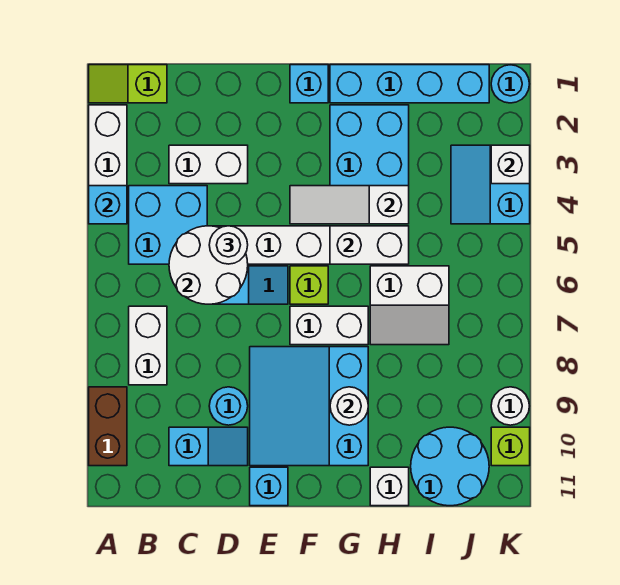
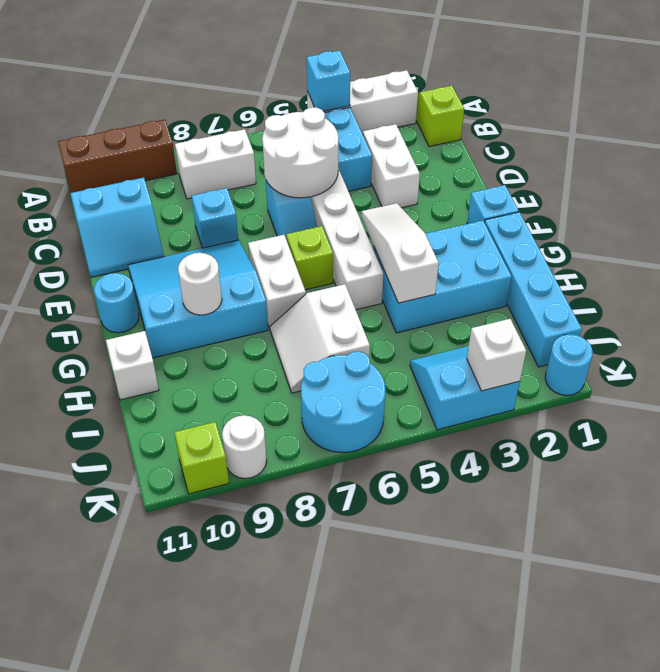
brown brick A9:A10 level 1 -> brown brick A9:A11 level 1
cyan slope C10:D10 level 1 top C -> cyan slope C10:D11 level 1 top C
white round brick D5 level 3 -> none
cyan round brick D9 level 1 -> cyan round brick F11 level 1
cyan brick E11 level 1 -> cyan brick D8 level 1
white brick G5:H5 level 2 -> none
cyan round brick I10:J11 level 1 -> cyan round brick J6:K7 level 1

